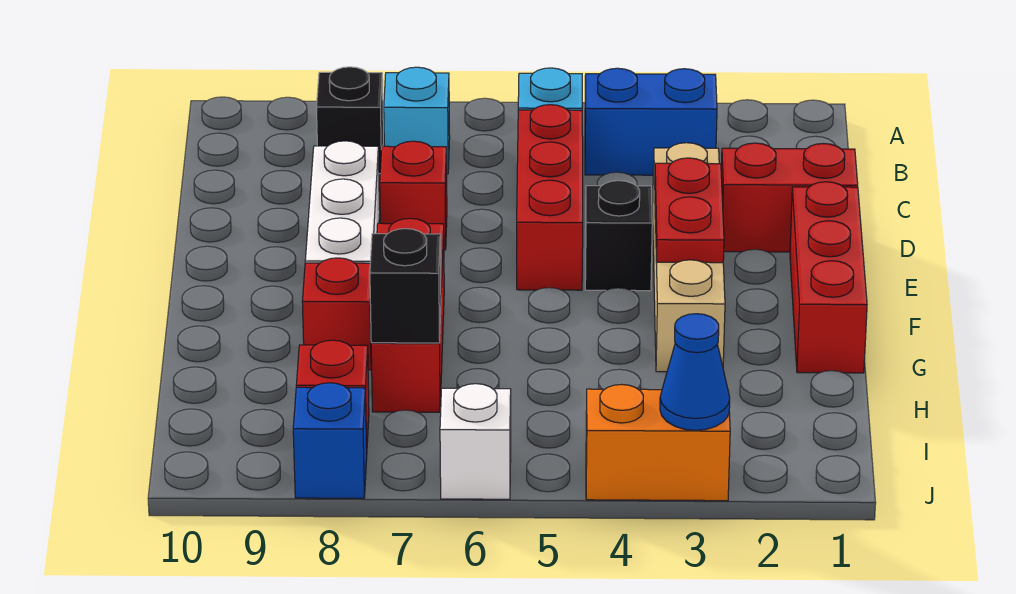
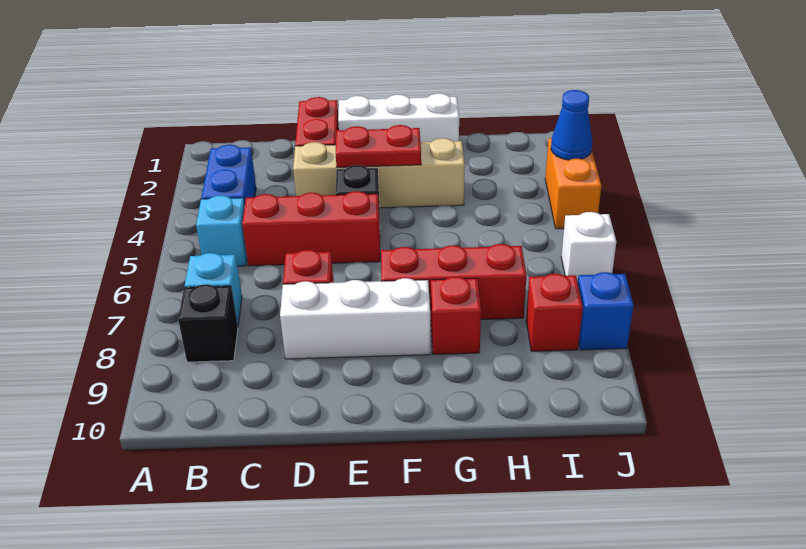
red brick E1:G1 level 1 -> white brick E1:G1 level 1
black brick H7 level 2 -> none

